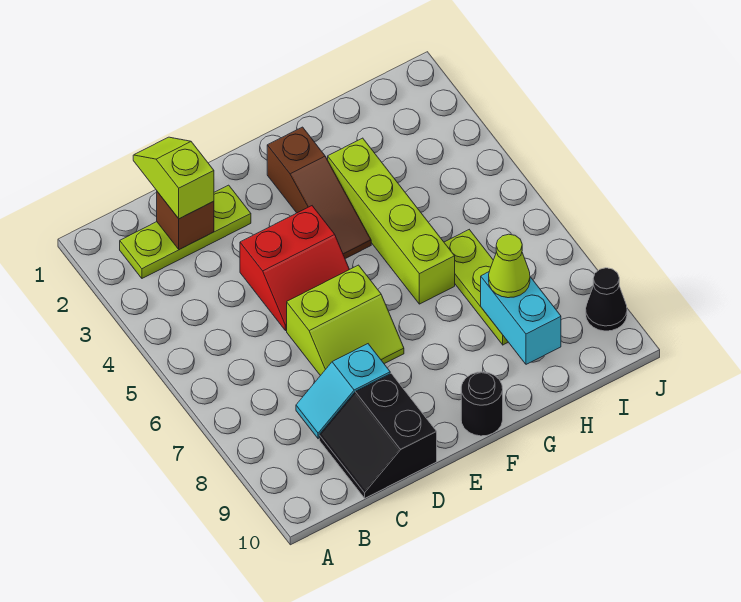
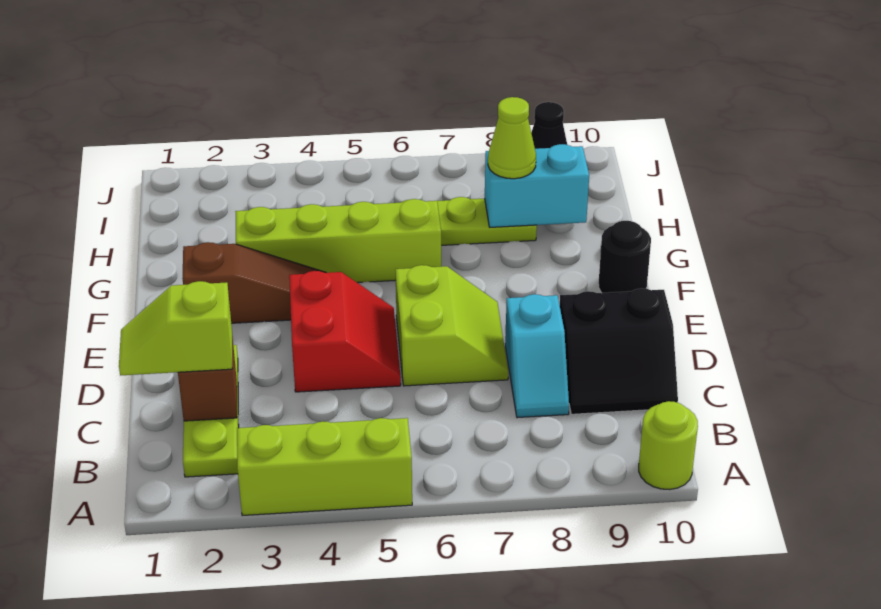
none -> lime brick A3:A5 level 1
none -> lime round brick A10 level 1

